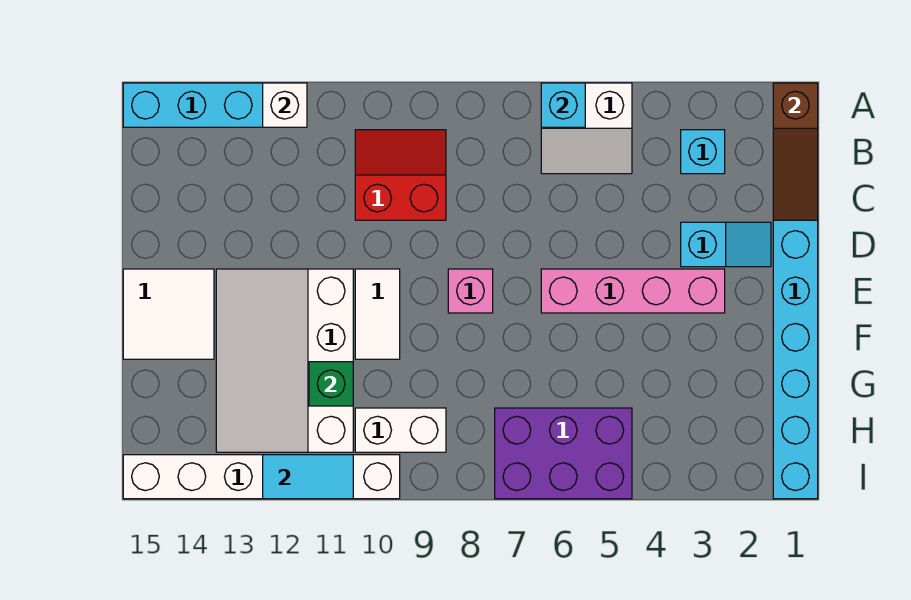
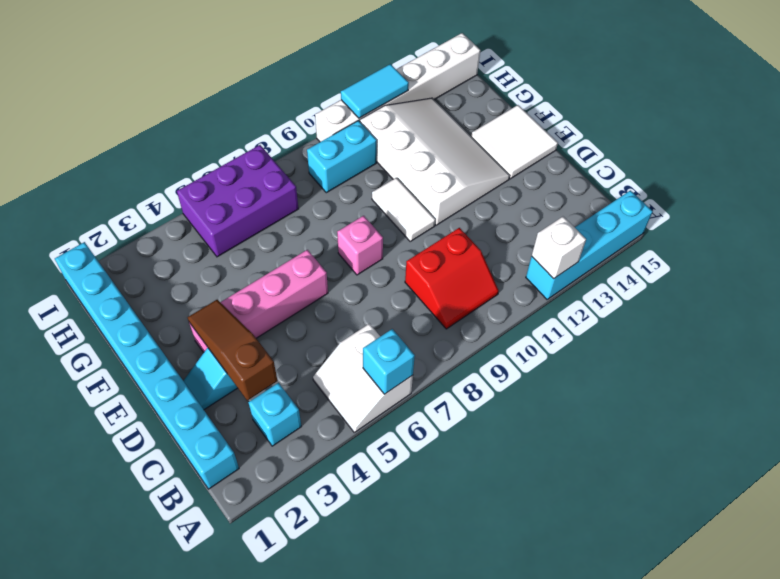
brown slope A1:C1 level 2 top A -> brown slope C3:E3 level 2 top C
white slope A5:B6 level 1 top A -> white slope A5:B6 level 1 top 6
green brick G11 level 2 -> none
white brick H9:H10 level 1 -> cyan brick H9:H10 level 1

